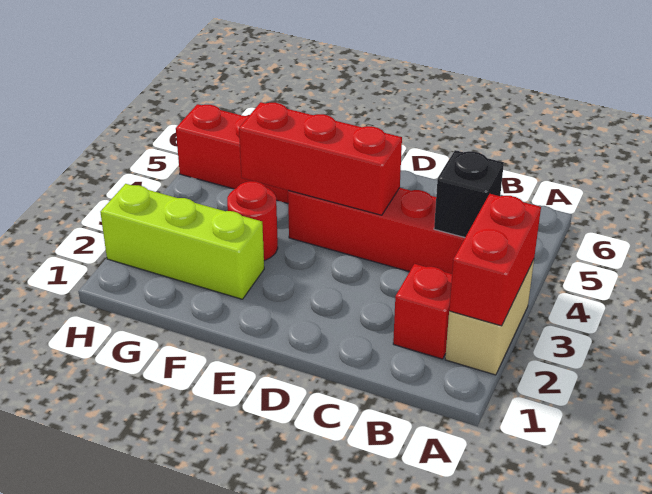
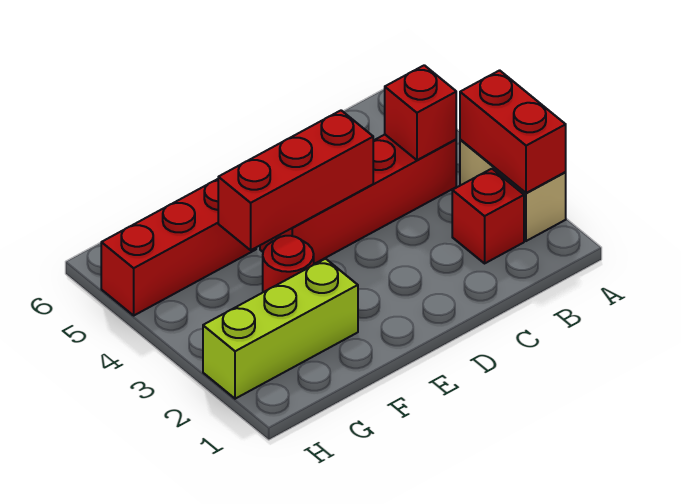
black brick B4 level 2 -> red brick B4 level 2

